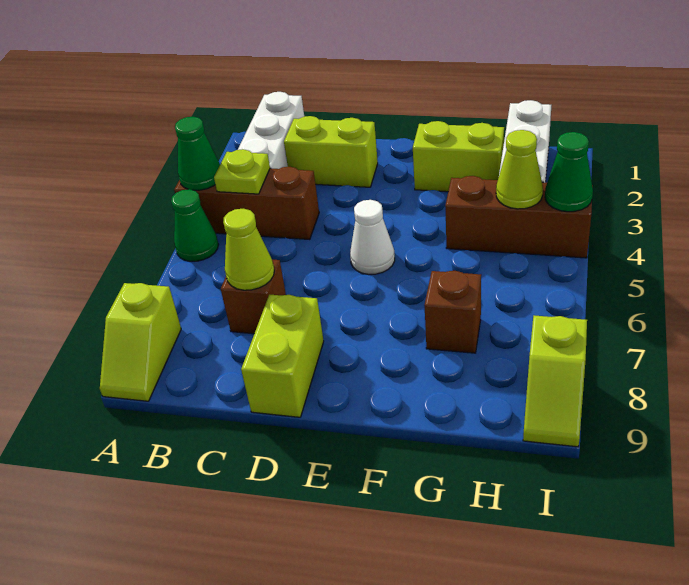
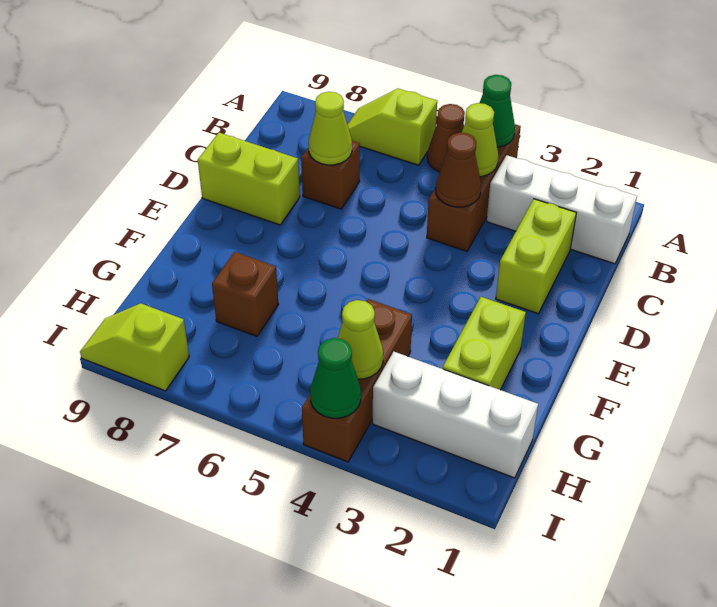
green cone A5 level 1 -> brown cone A5 level 1
lime slope A8:A9 level 1 top 8 -> lime slope A6:A7 level 1 top 6
lime plate B4 level 2 -> lime cone B4 level 2
none -> brown cone C4 level 2
white cone E5 level 1 -> none

